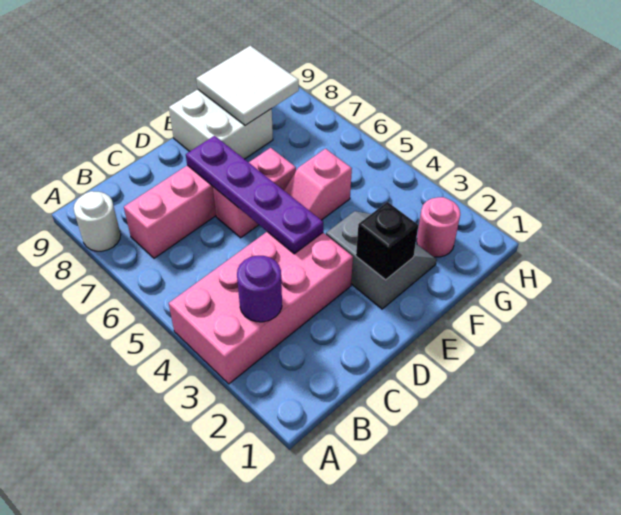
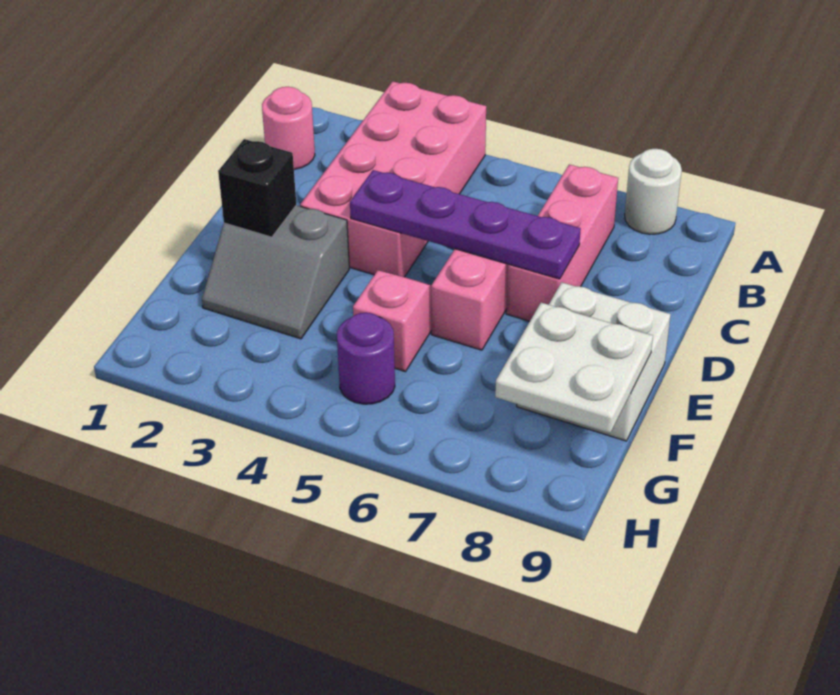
purple round brick B3 level 2 -> purple round brick G5 level 1
white tile F8:G9 level 2 -> white plate F8:G9 level 2
pink round brick G2 level 1 -> pink round brick B1 level 1

